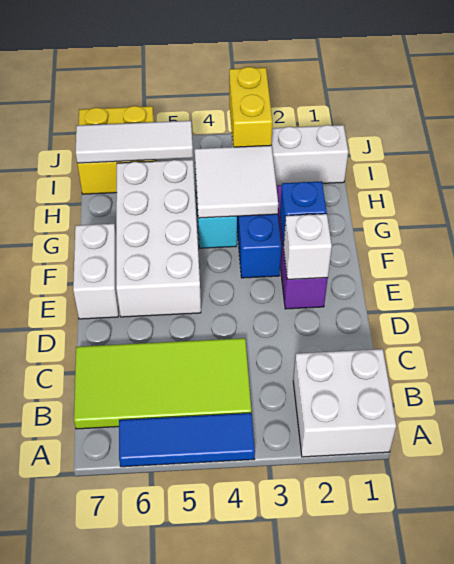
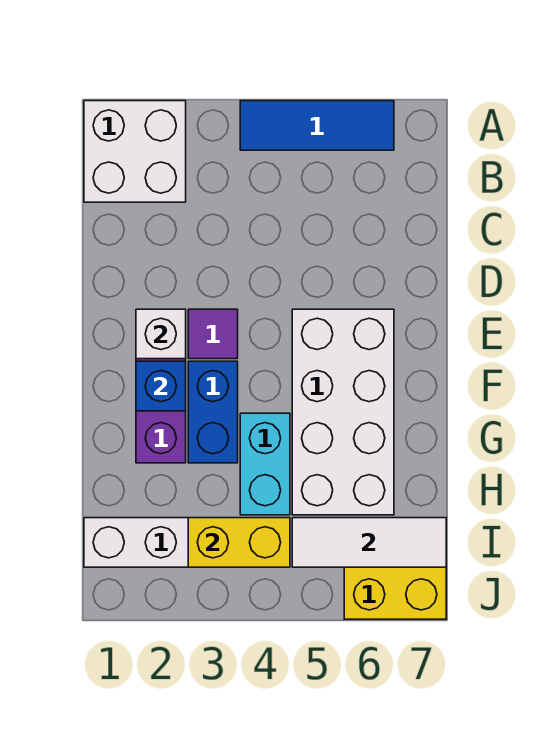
lime tile B4:C7 level 1 -> none
none -> purple tile E3 level 1
white brick E7:F7 level 1 -> none
white tile G3:H4 level 2 -> none
yellow brick I3:J3 level 2 -> yellow brick I3:I4 level 2

